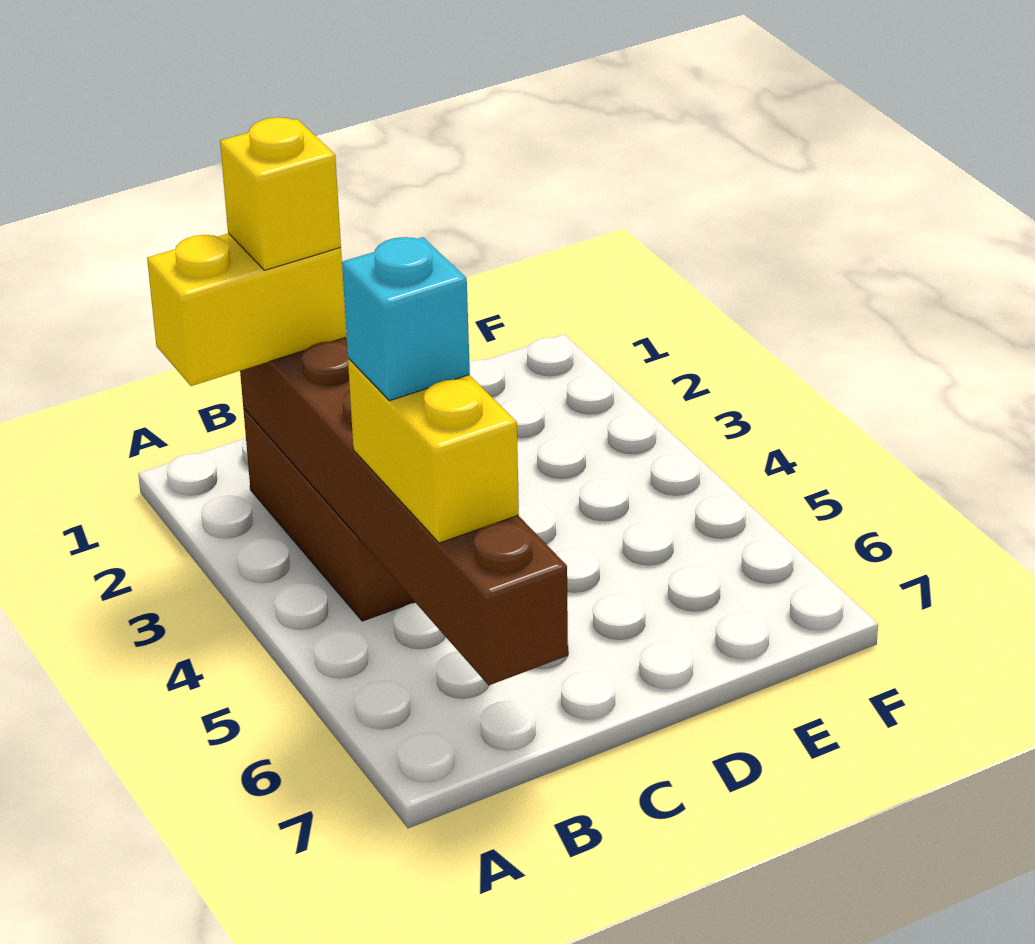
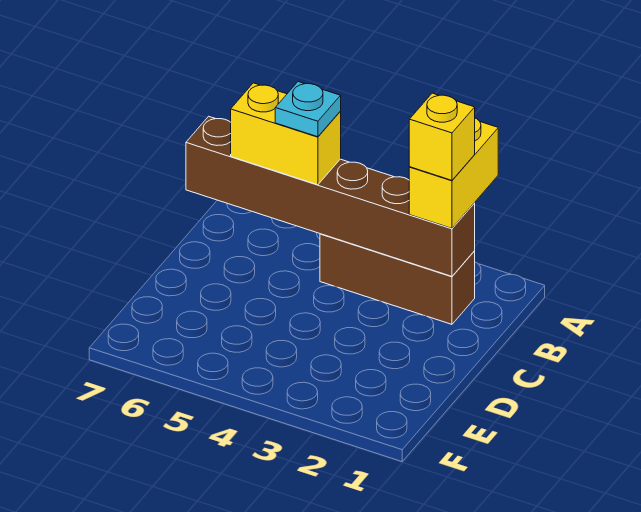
cyan brick B5 level 4 -> cyan plate B5 level 4

